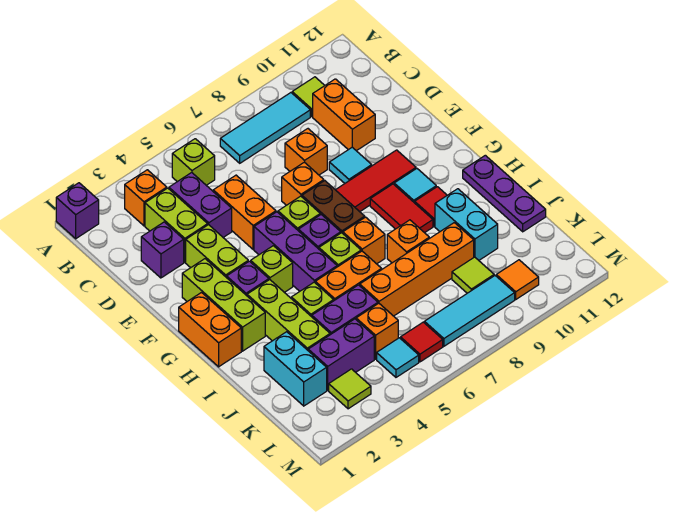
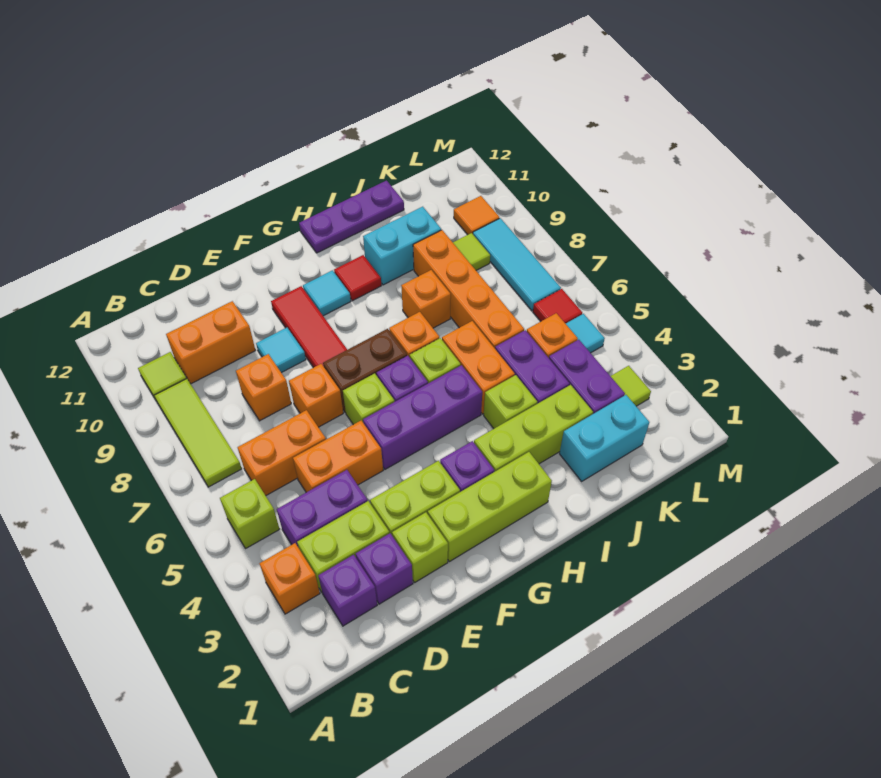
purple brick A1 level 1 -> purple brick C2 level 1
cyan tile B7:B9 level 1 -> lime tile B7:B9 level 1
orange brick G1:H1 level 1 -> orange brick C6:D6 level 1
lime brick G4 level 1 -> lime brick E2 level 1
red tile G9:H9 level 1 -> none

